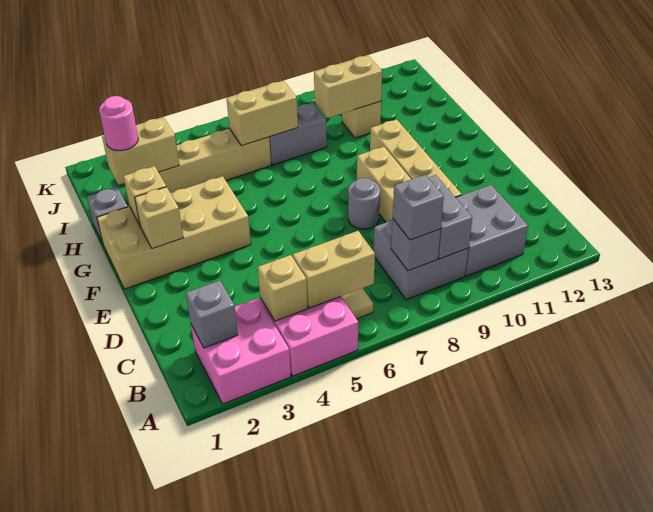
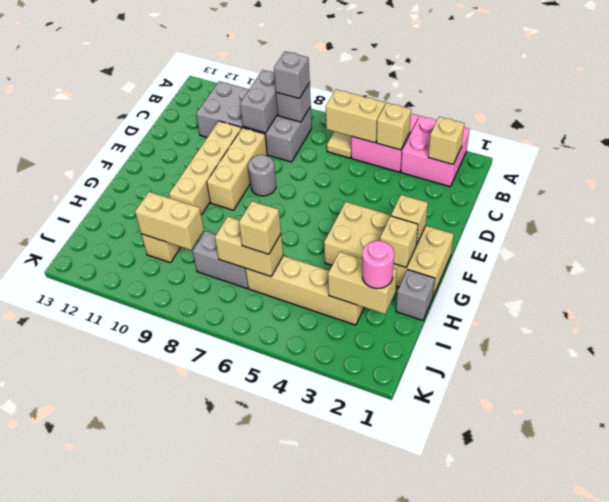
grey brick B2 level 2 -> tan brick B2 level 2
none -> tan brick I6 level 3

